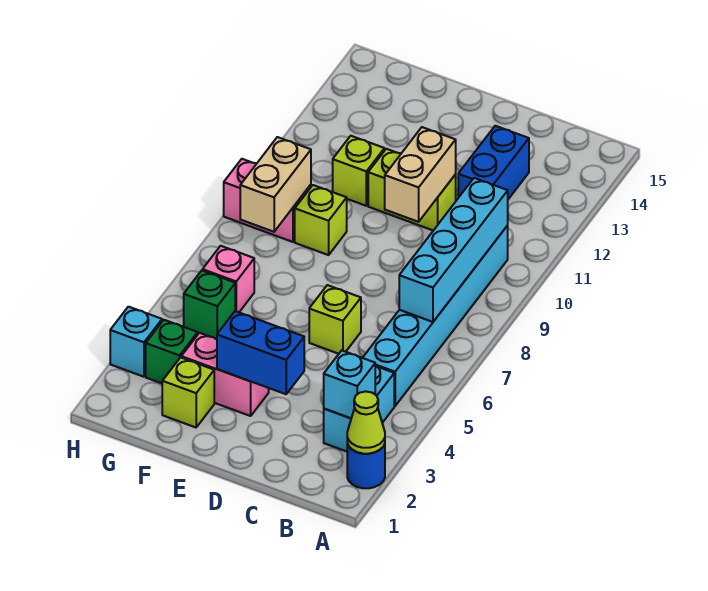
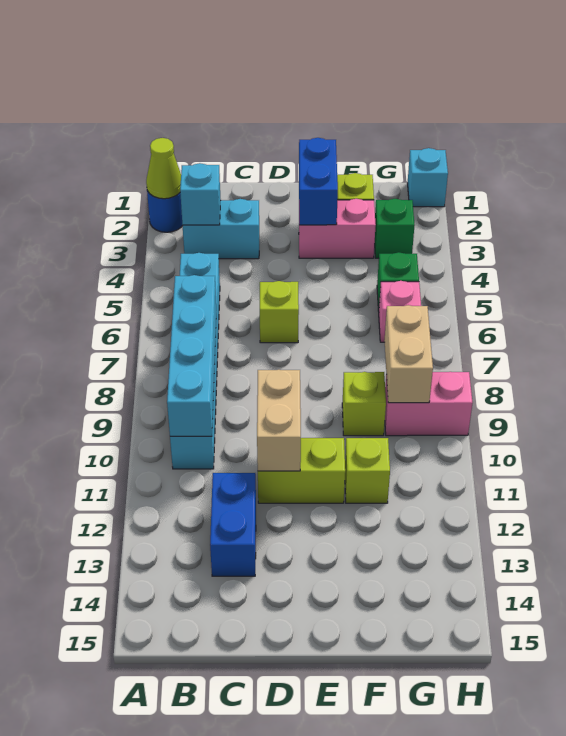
cyan brick B3:B4 level 1 -> cyan brick B3:C3 level 1
blue brick D3:E3 level 2 -> blue brick E2:E3 level 2
cyan brick H3 level 1 -> cyan brick H1 level 1

